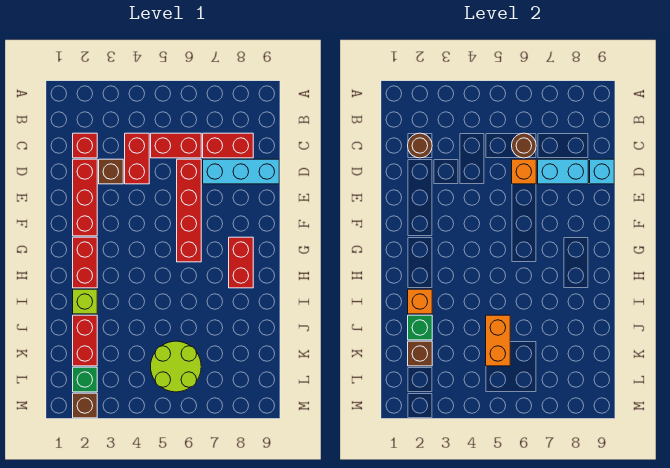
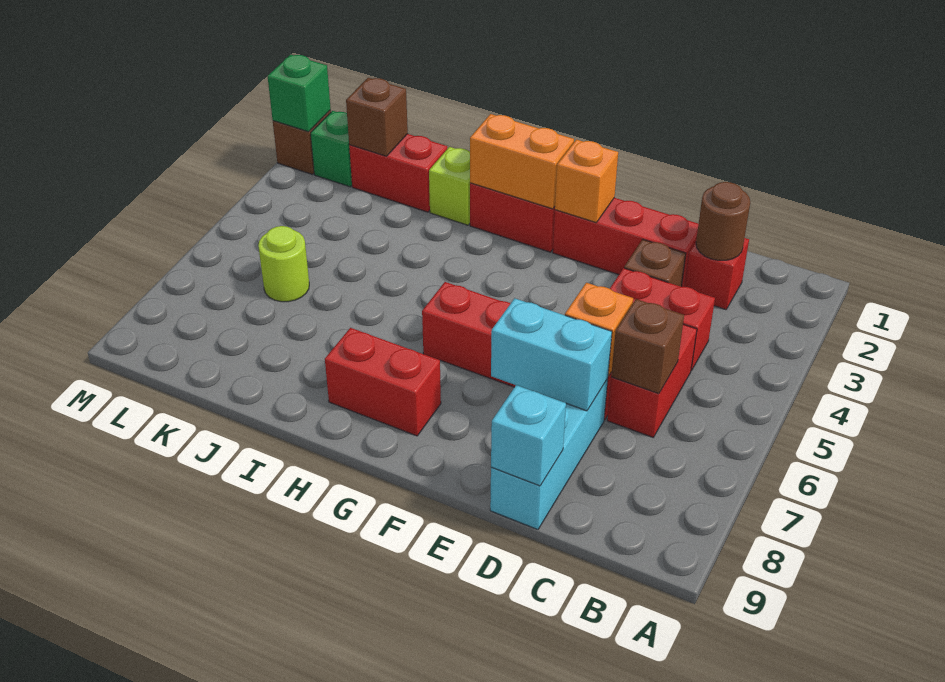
brown round brick C6 level 2 -> brown brick C6 level 2
red brick C7:C8 level 1 -> none
cyan brick D7:D8 level 2 -> cyan brick D7:E7 level 2
orange brick I2 level 2 -> orange brick F2 level 2
green brick J2 level 2 -> green brick M2 level 2
orange brick J5:K5 level 2 -> orange brick G2:H2 level 2
lime round brick K5:L6 level 1 -> lime round brick K6 level 1

